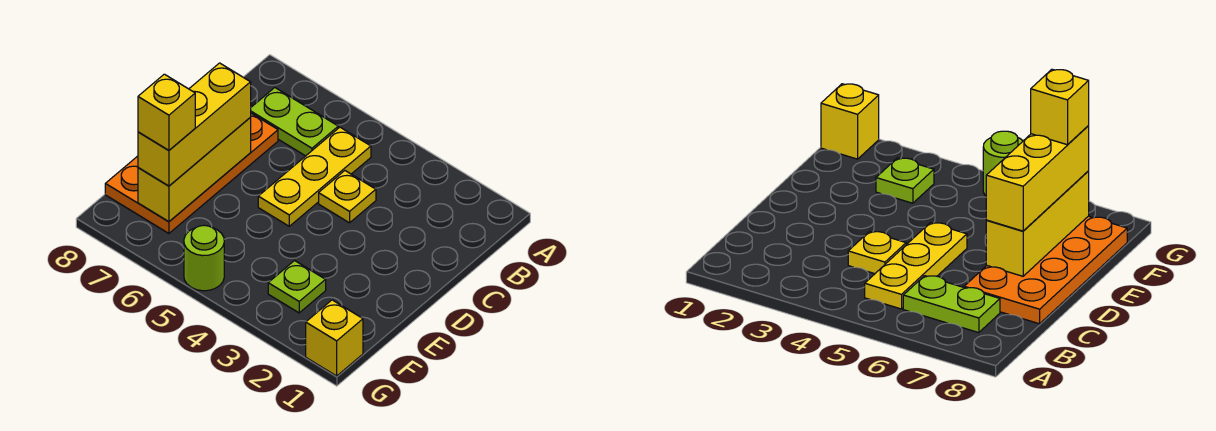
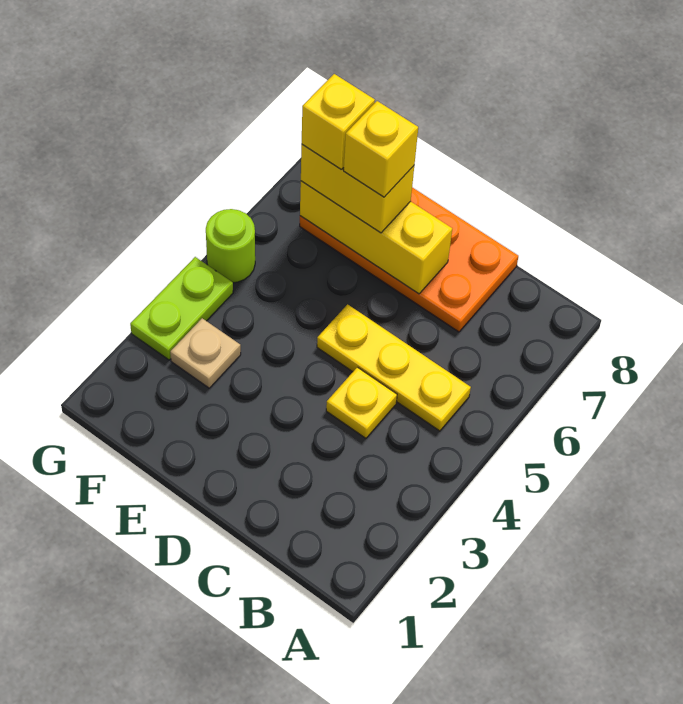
lime plate B6:B7 level 1 -> lime plate G3:G4 level 1
yellow brick D7:F7 level 3 -> yellow brick E7:F7 level 3
lime plate F3 level 1 -> tan plate F3 level 1
yellow brick G1 level 1 -> yellow brick E7 level 4

